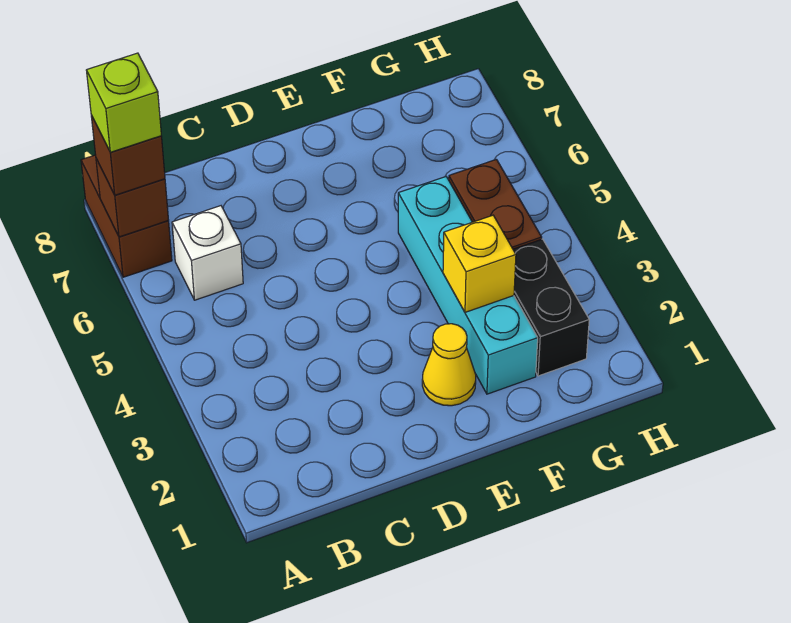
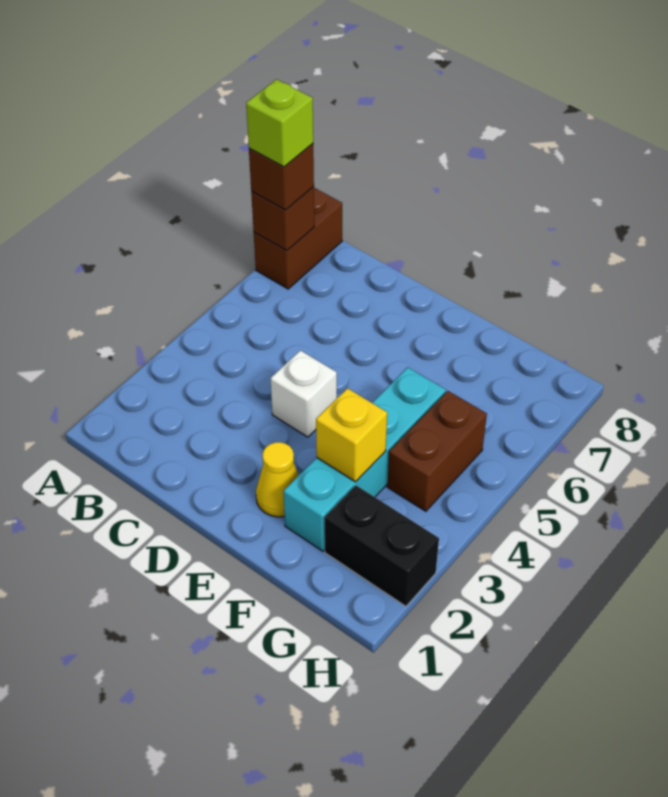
white brick B6 level 1 -> white brick D4 level 1
black brick G2:G3 level 1 -> black brick G2:H2 level 1

